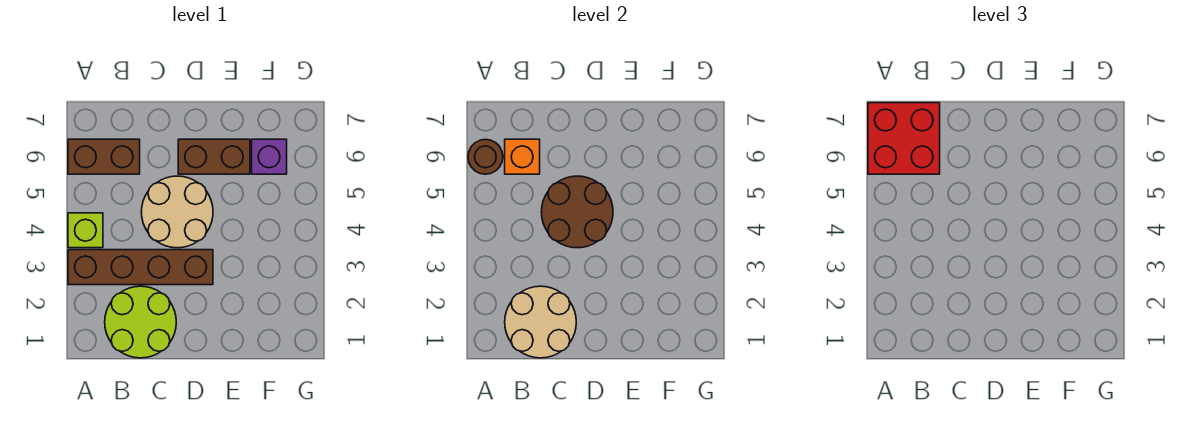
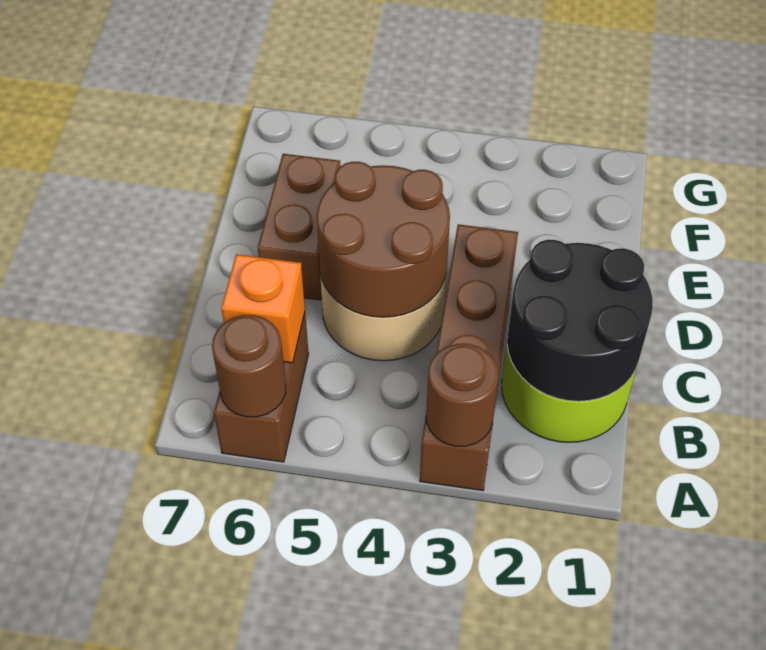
none -> brown round brick A3 level 2
lime brick A4 level 1 -> none
red brick A6:B7 level 3 -> none
tan round brick B1:C2 level 2 -> black round brick B1:C2 level 2
purple brick F6 level 1 -> none

